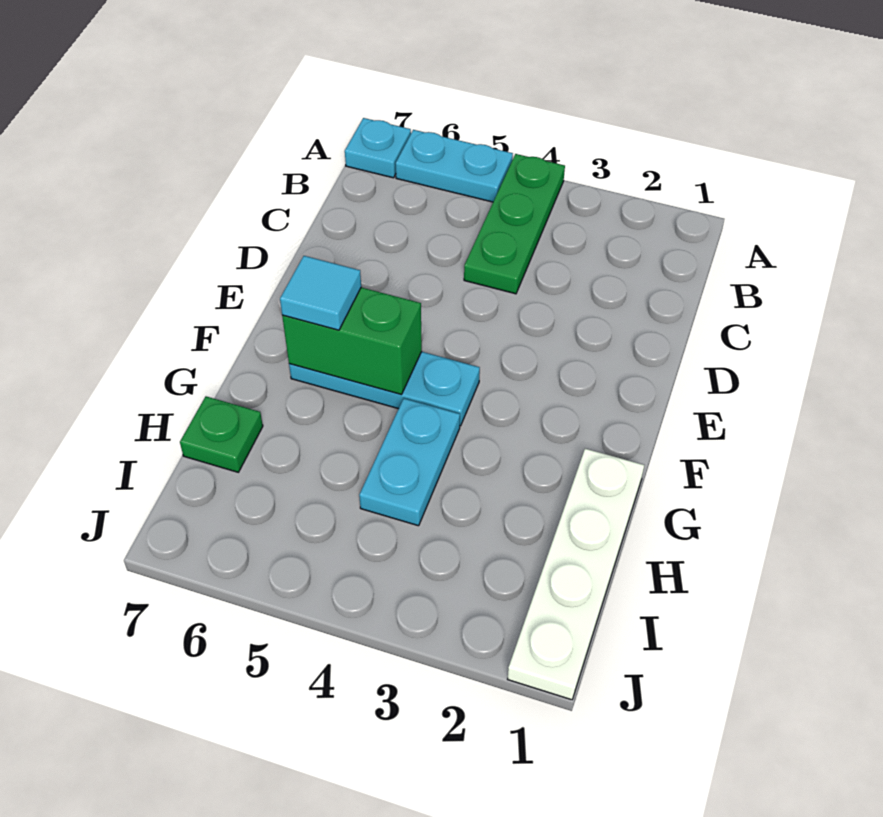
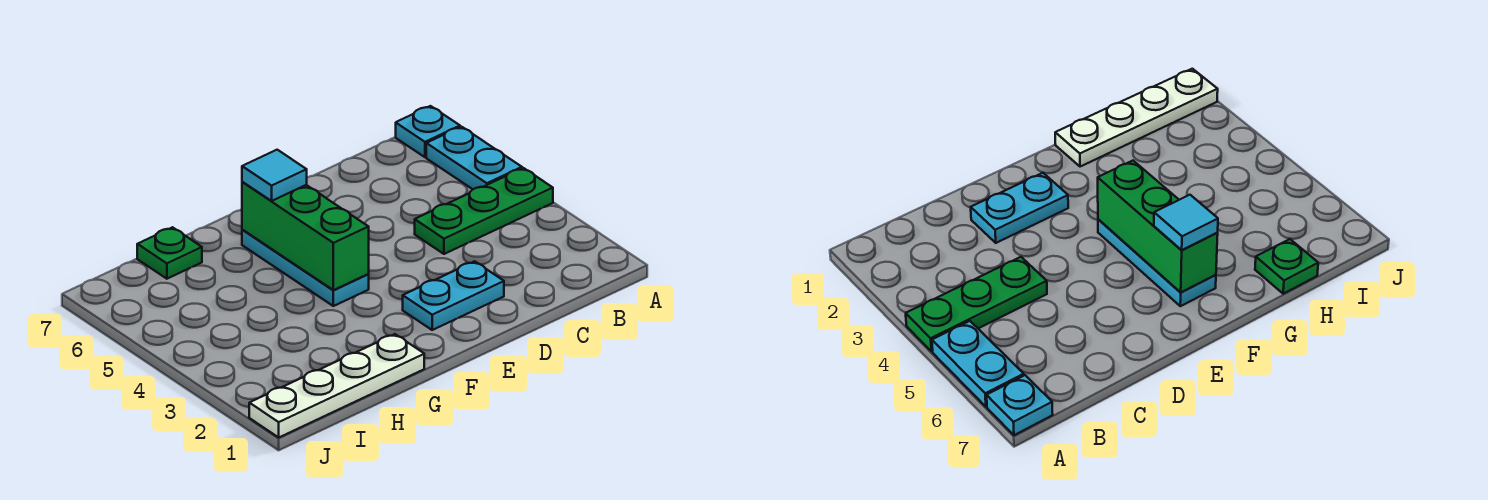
green brick F5:F6 level 2 -> green brick F4:F6 level 2
cyan plate G4:H4 level 1 -> cyan plate D2:E2 level 1

